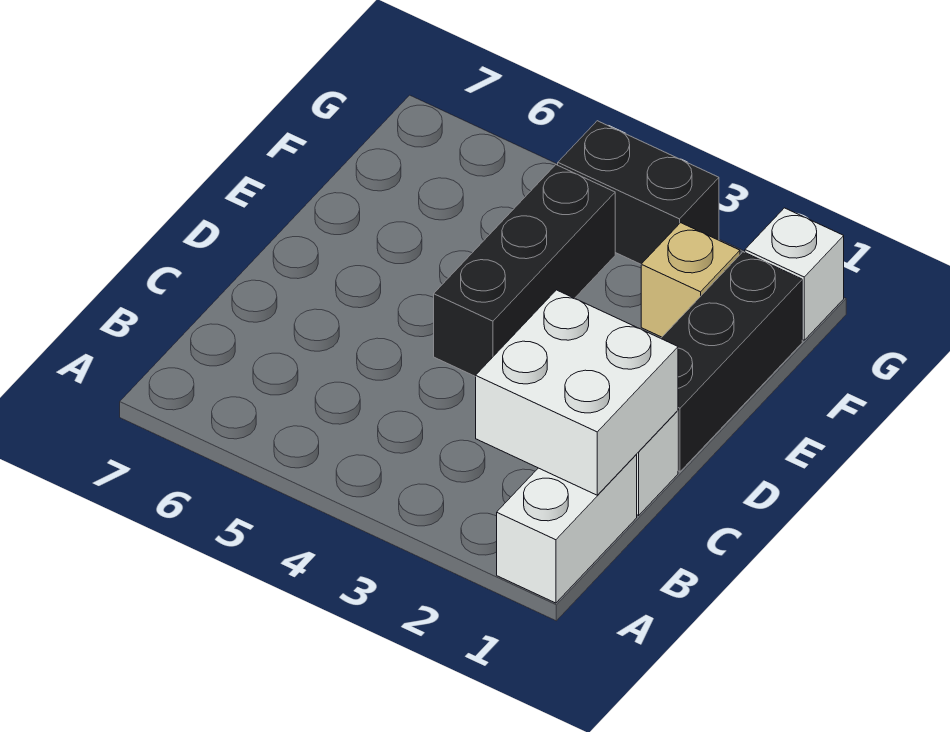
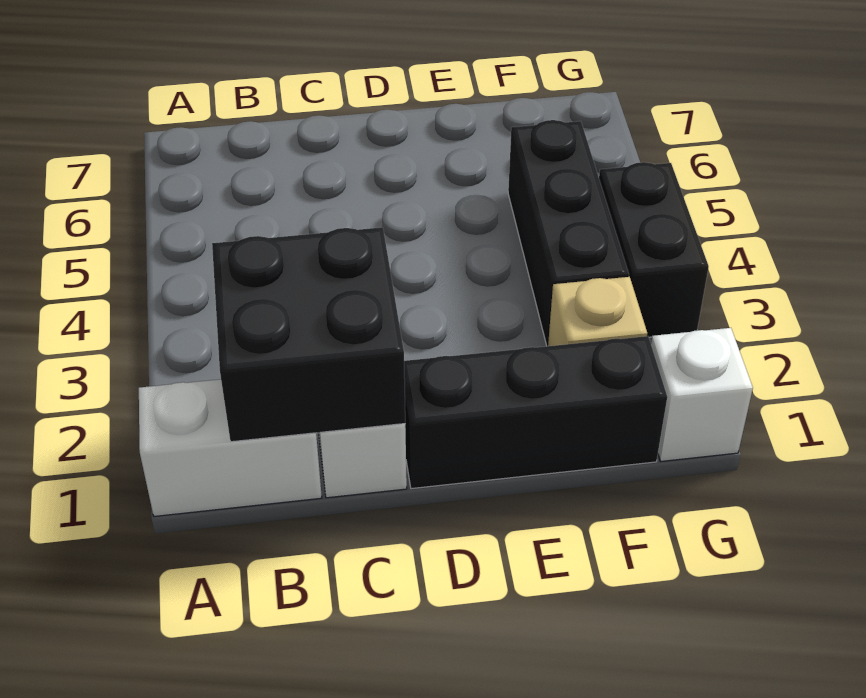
white brick B1:C2 level 2 -> black brick B1:C2 level 2
black brick D4:F4 level 1 -> black brick F3:F5 level 1

